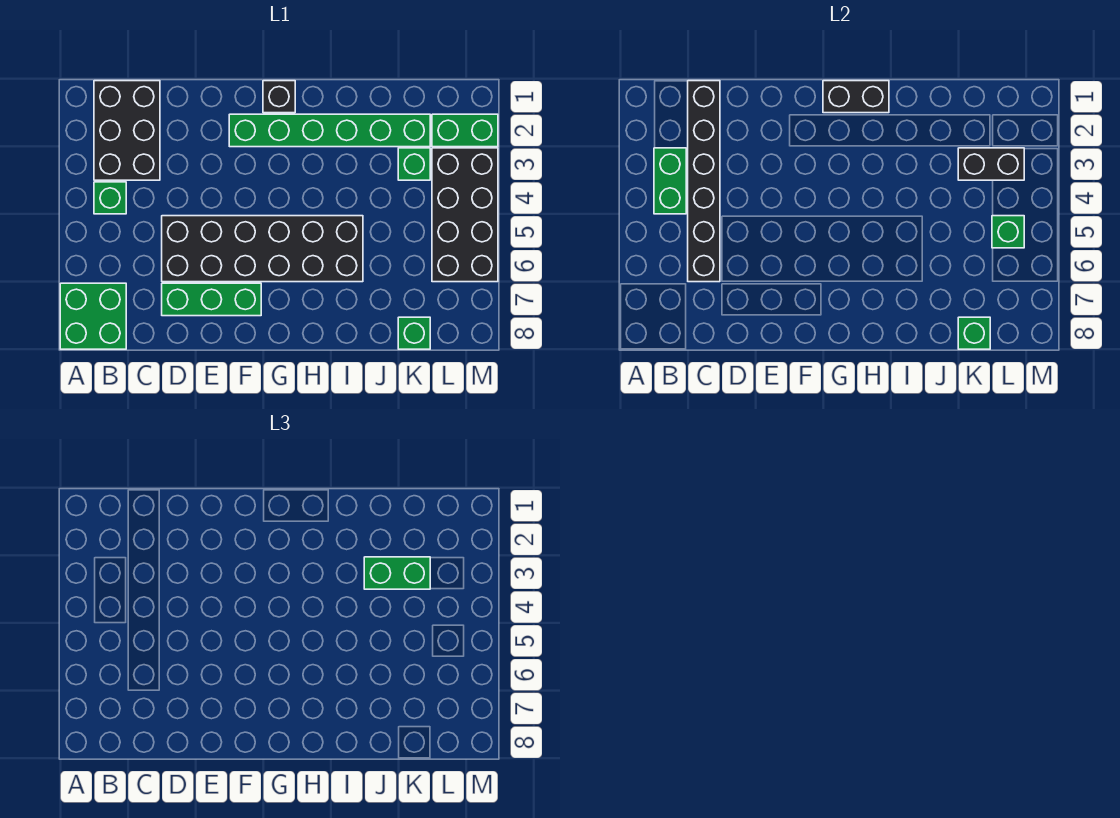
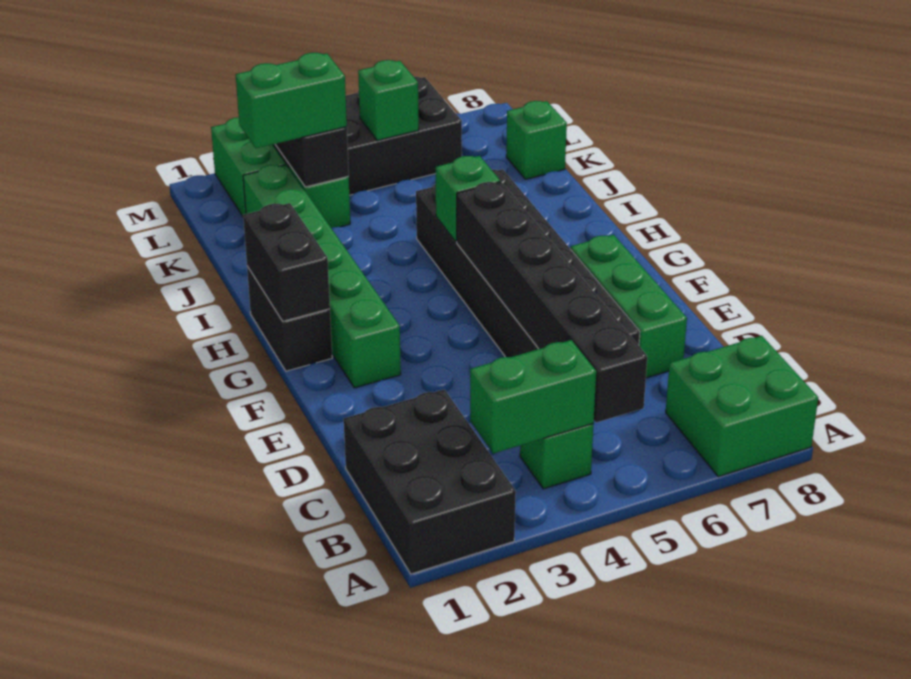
black brick B1:C3 level 1 -> black brick A1:C2 level 1
black brick C1:C6 level 2 -> black brick B5:G5 level 2
black brick G1 level 1 -> black brick G1:H1 level 1
green brick J3:K3 level 3 -> green brick K2:K3 level 3
green brick K8 level 2 -> green brick H5 level 2

